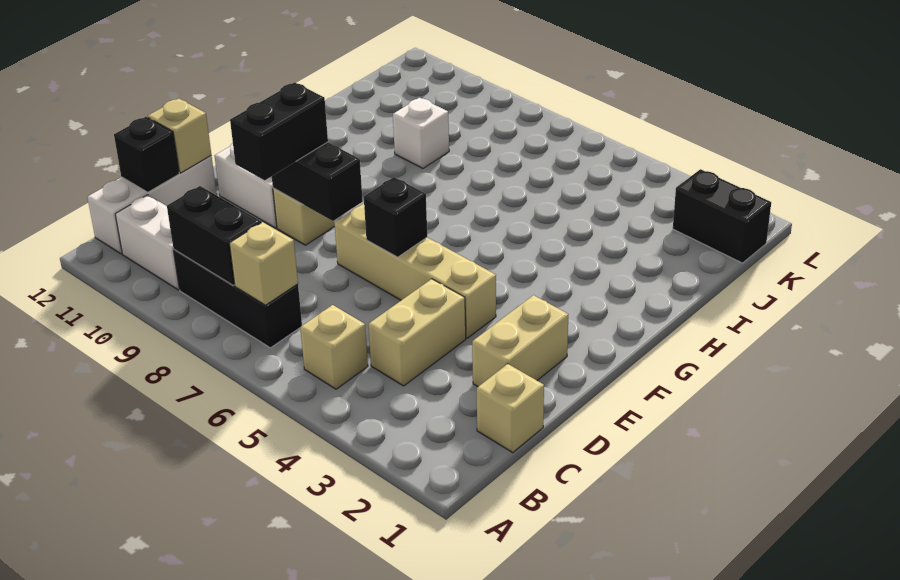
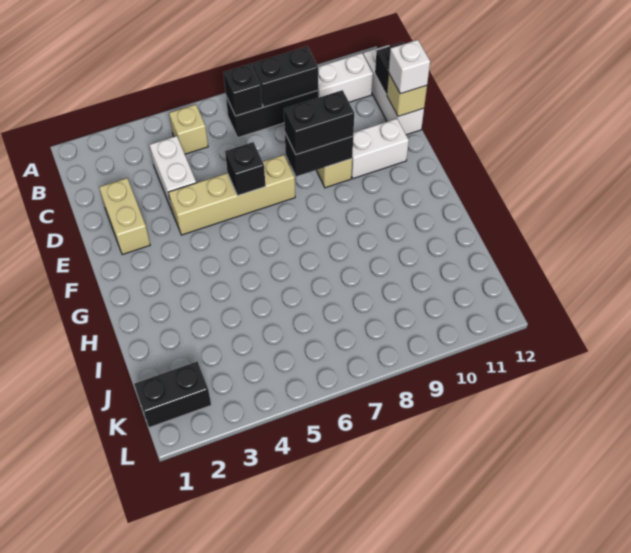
tan brick B7 level 2 -> black brick B7 level 2
tan brick C1 level 1 -> none
tan brick C4:D4 level 1 -> white brick C4:D4 level 1
black brick D9:E9 level 3 -> black brick E8:E9 level 3
white brick I9 level 1 -> white brick D12 level 3

